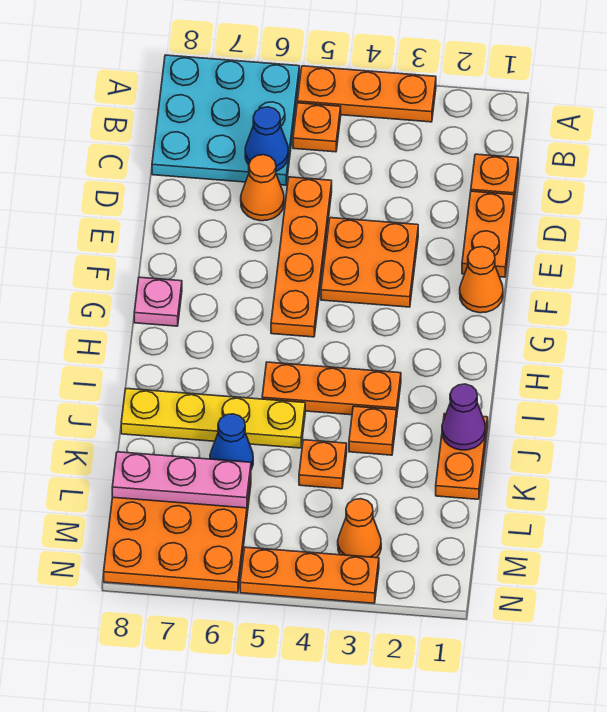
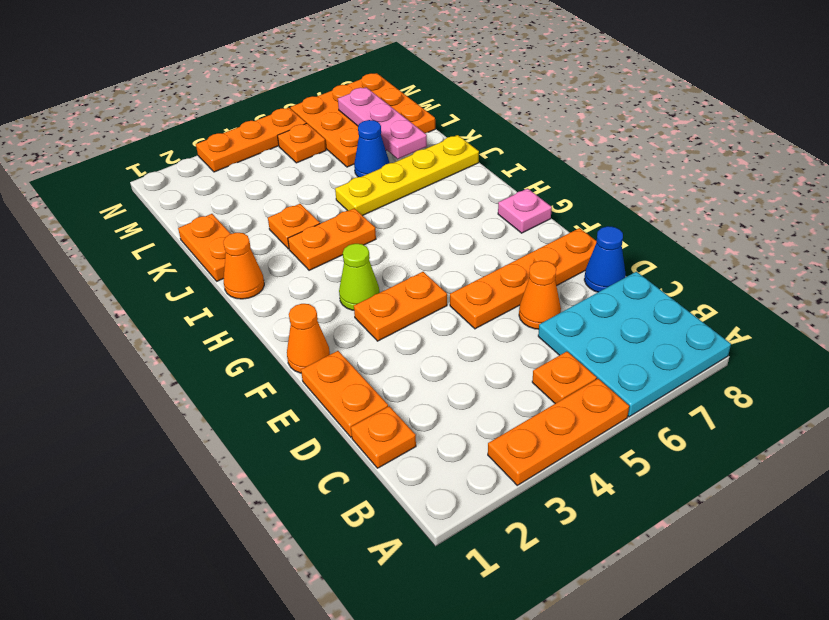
blue cone C6 level 2 -> blue cone D8 level 1
orange plate D5:G5 level 1 -> orange plate E5:E8 level 1
orange plate E3:F4 level 1 -> orange plate F3:F4 level 1
none -> lime cone G3 level 1
orange plate I3:I5 level 1 -> orange plate I3:I4 level 1
purple cone J1 level 2 -> none
orange plate K4 level 1 -> orange plate M5 level 1
pink plate L6:L8 level 2 -> pink plate K7:M7 level 2
orange cone M3 level 1 -> orange cone I1 level 1

